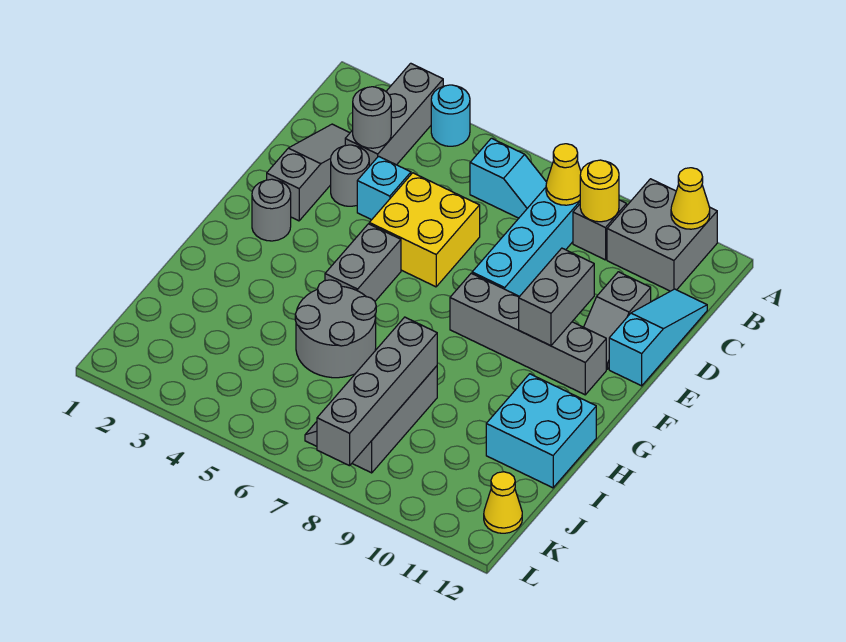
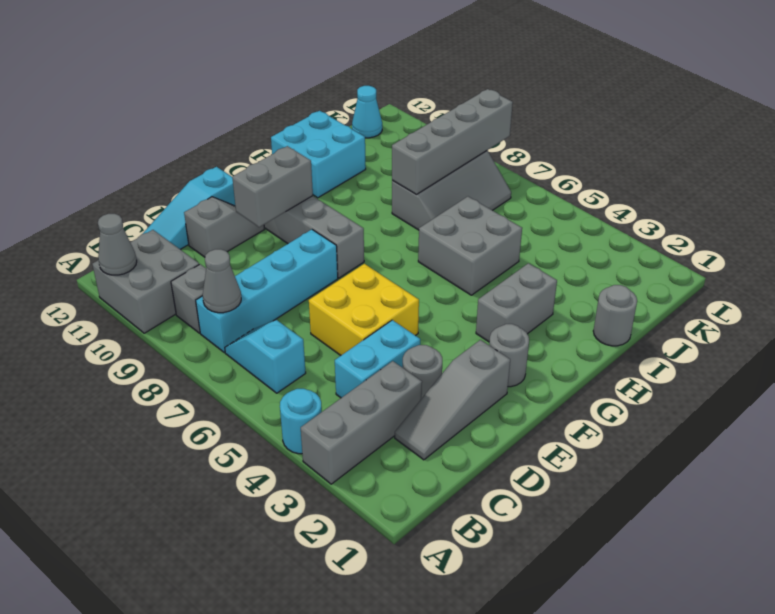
yellow cone A11 level 2 -> grey cone A11 level 2
yellow cone B8 level 2 -> grey cone B8 level 2
yellow round brick B9 level 2 -> none
grey round brick C3 level 2 -> grey round brick I1 level 1
cyan brick D4 level 1 -> cyan brick C4:D4 level 1
grey brick F5:G5 level 1 -> grey brick G3:H3 level 1
grey round brick H5:I6 level 1 -> grey brick H5:I6 level 1
yellow cone K12 level 1 -> cyan cone K12 level 1

